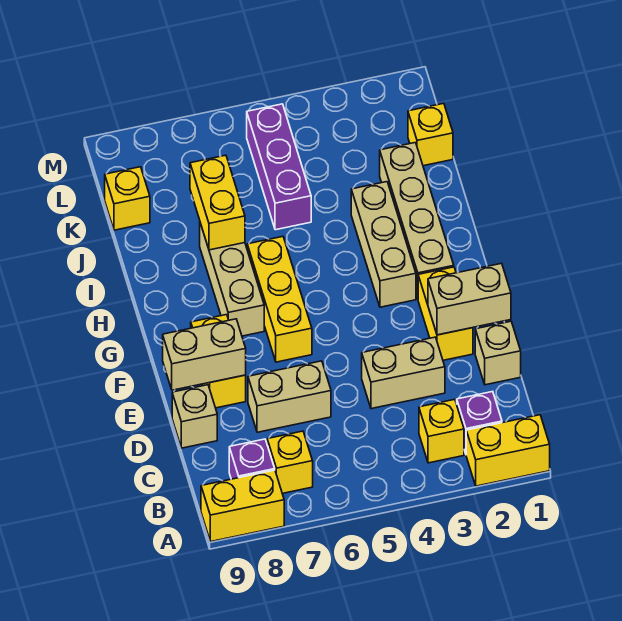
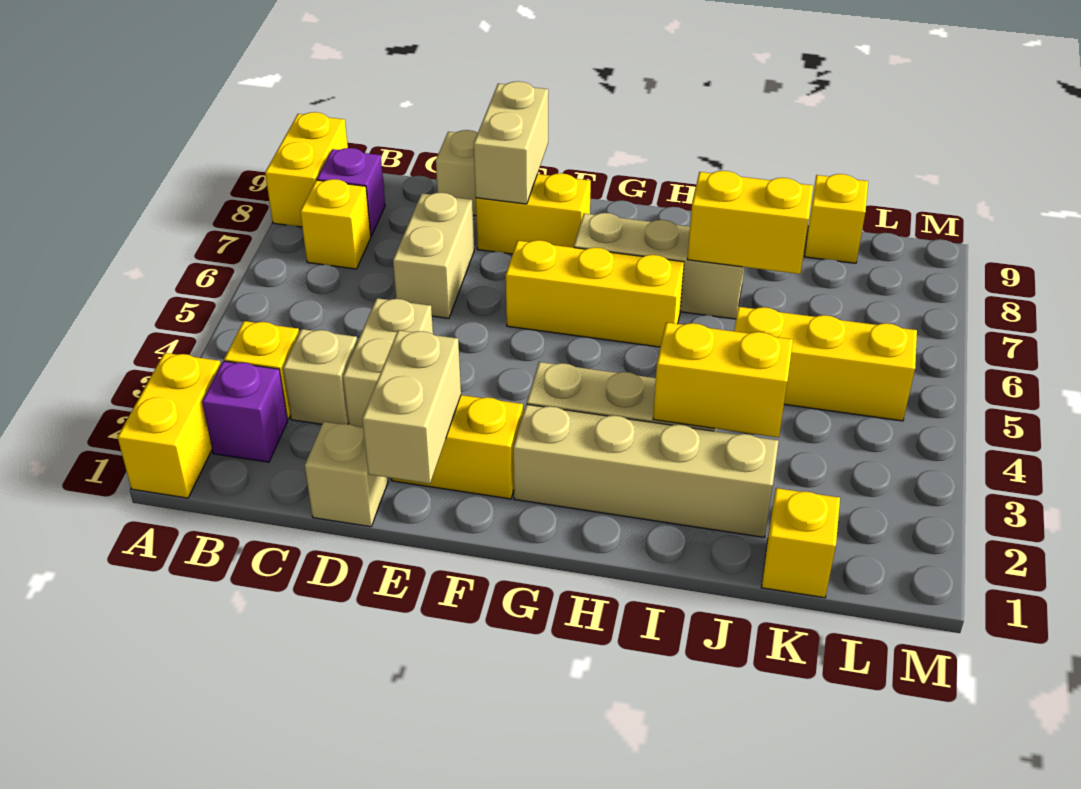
none -> tan brick C3 level 1
none -> yellow brick I3:J3 level 2
purple brick J5:L5 level 1 -> yellow brick J5:L5 level 1

